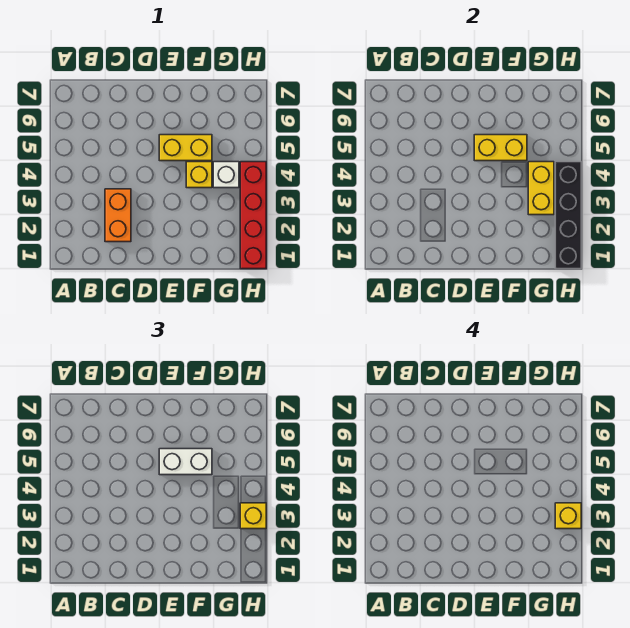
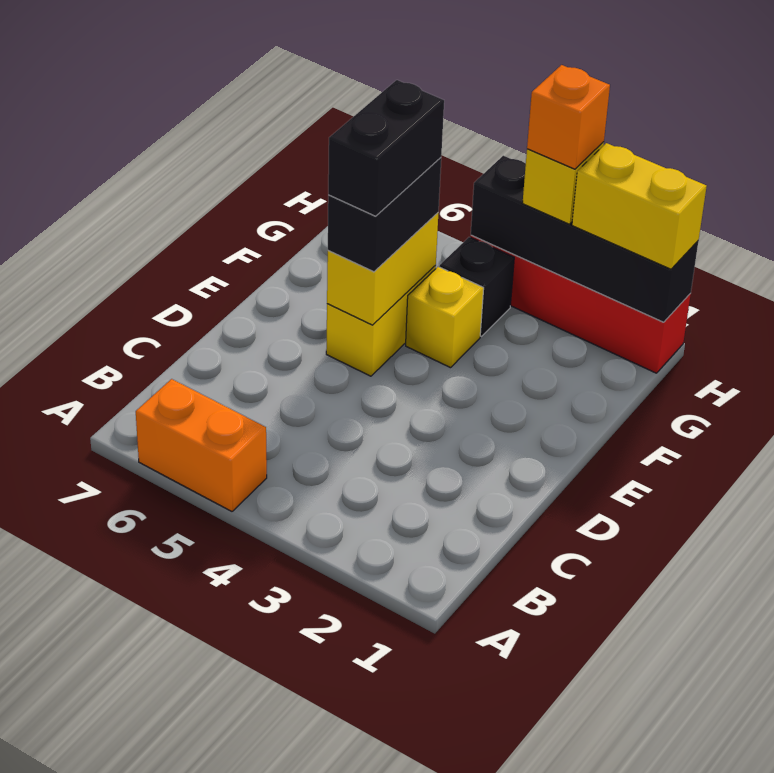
orange brick C2:C3 level 1 -> orange brick A5:A6 level 1
white brick E5:F5 level 3 -> black brick E5:F5 level 3
none -> black brick E5:F5 level 4
yellow brick G3:G4 level 2 -> yellow brick H1:H2 level 3
white brick G4 level 1 -> black brick G4 level 1
yellow brick H3 level 4 -> orange brick H3 level 4

